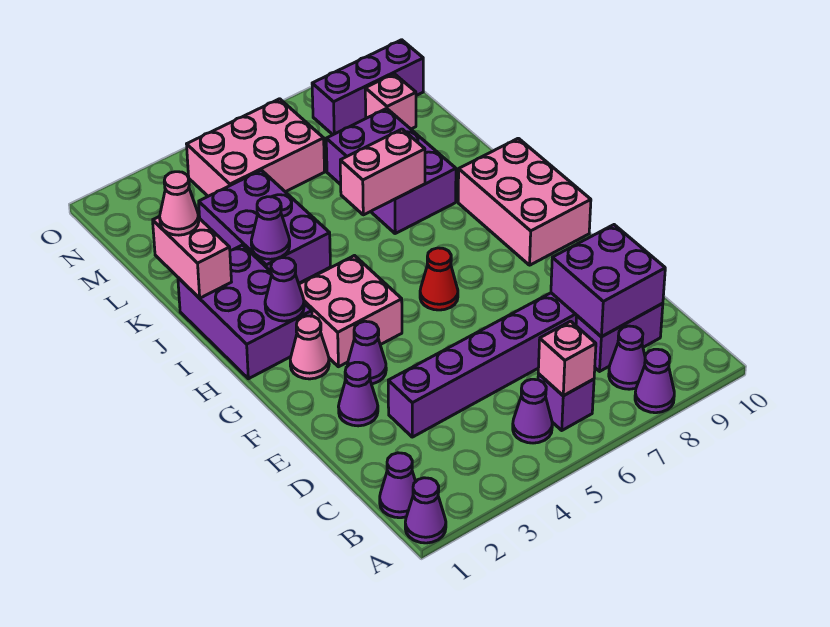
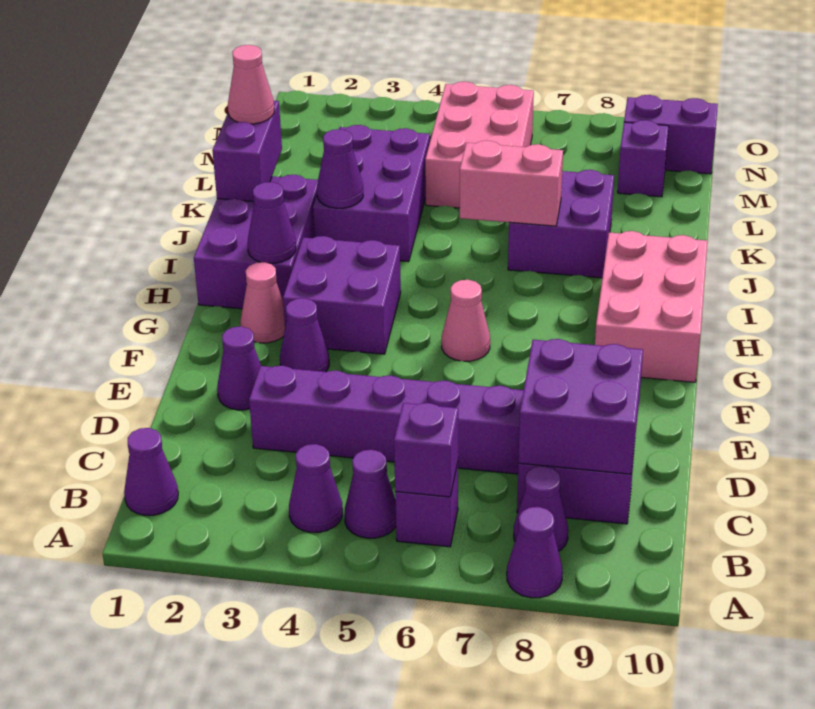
purple cone A1 level 1 -> purple cone B4 level 1
pink brick B6 level 2 -> purple brick B6 level 2
pink brick G3:H4 level 1 -> purple brick G3:H4 level 1
red cone G6 level 1 -> pink cone G6 level 1
pink brick J1:K1 level 2 -> purple brick J1:K1 level 2
purple brick J7:L8 level 1 -> purple brick J7:K8 level 1
pink brick M4:N6 level 1 -> pink brick L5:N6 level 1
pink brick M9 level 1 -> purple brick M9 level 1
purple brick N8:N10 level 1 -> purple brick N9:N10 level 1

